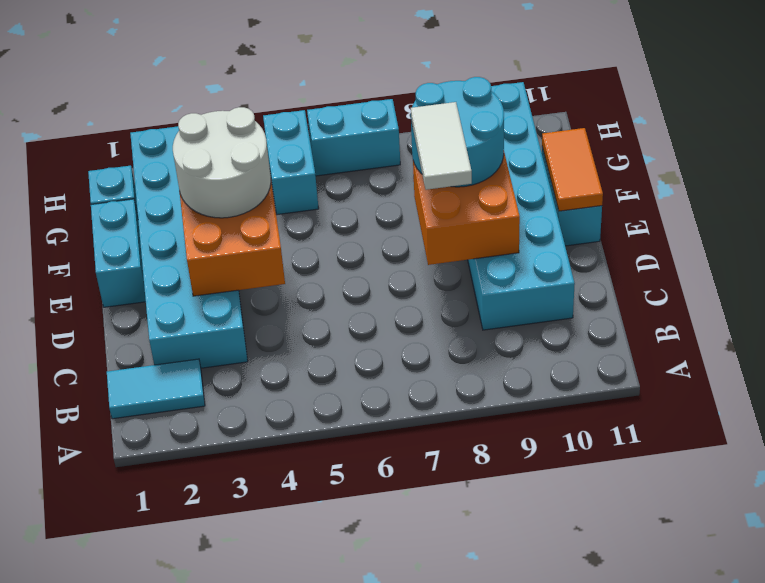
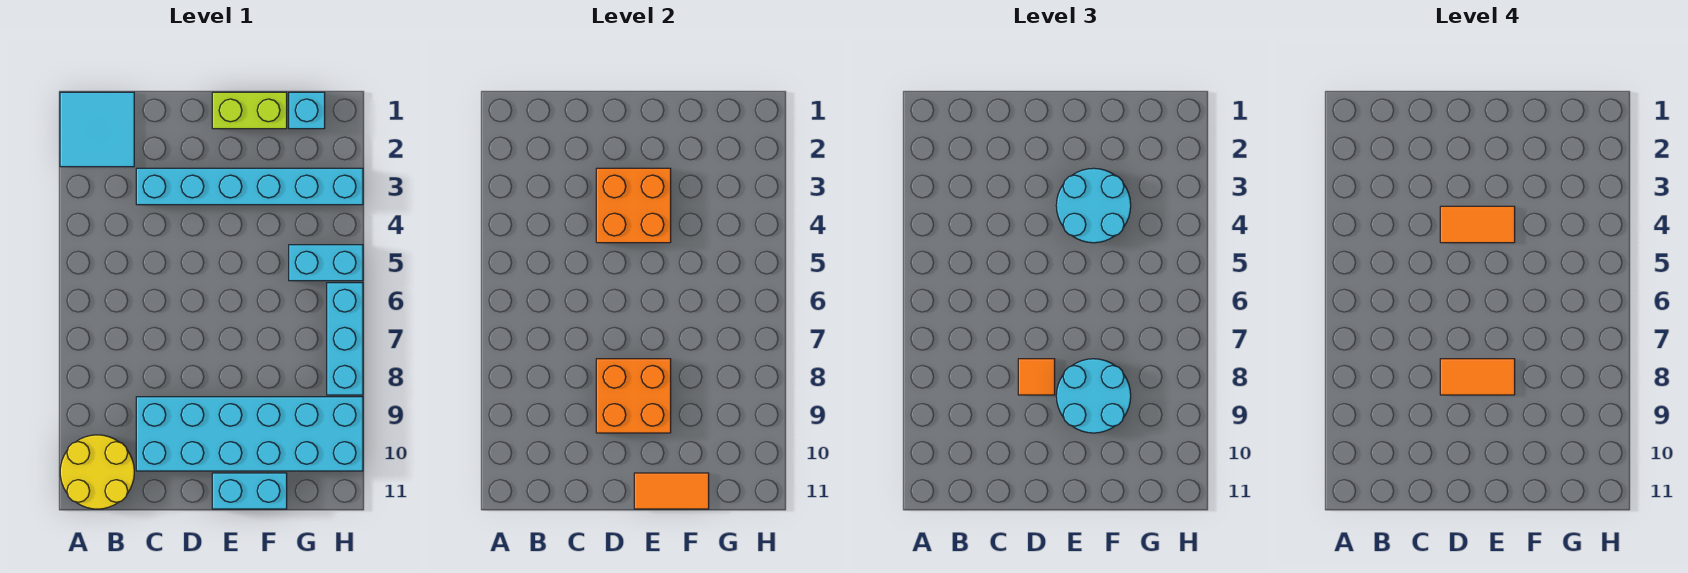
none -> yellow round brick A10:B11 level 1
cyan tile B1:B2 level 1 -> cyan tile A1:B2 level 1
cyan brick C2:H3 level 1 -> cyan brick C3:H3 level 1
none -> orange tile D4:E4 level 4
none -> orange tile D8 level 3
white tile D8:E8 level 4 -> orange tile D8:E8 level 4
cyan brick E1:F1 level 1 -> lime brick E1:F1 level 1
white round brick E3:F4 level 3 -> cyan round brick E3:F4 level 3
cyan brick H6:H7 level 1 -> cyan brick H6:H8 level 1

